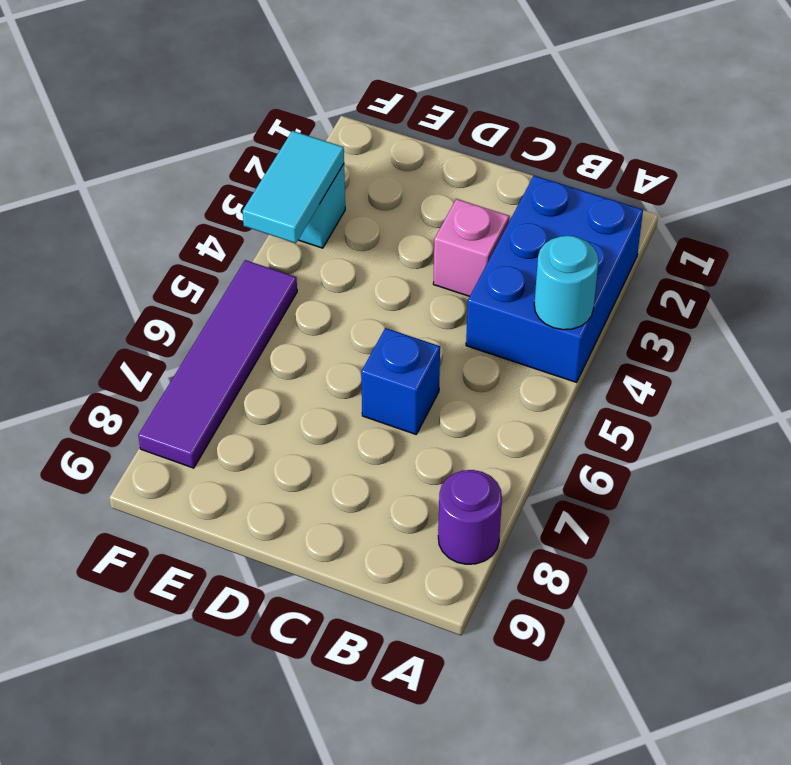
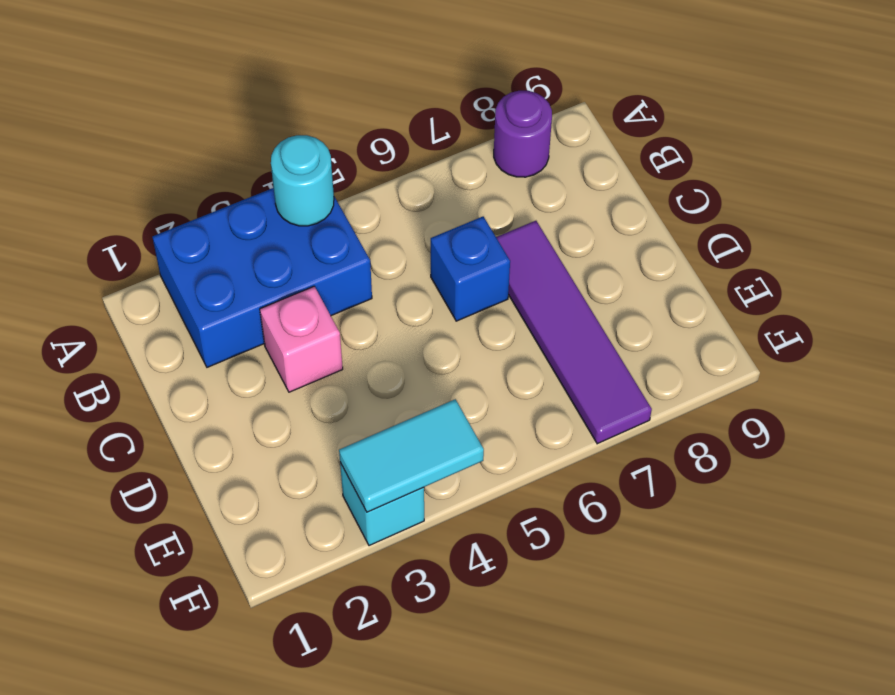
purple tile F5:F8 level 1 -> purple tile C7:F7 level 1

